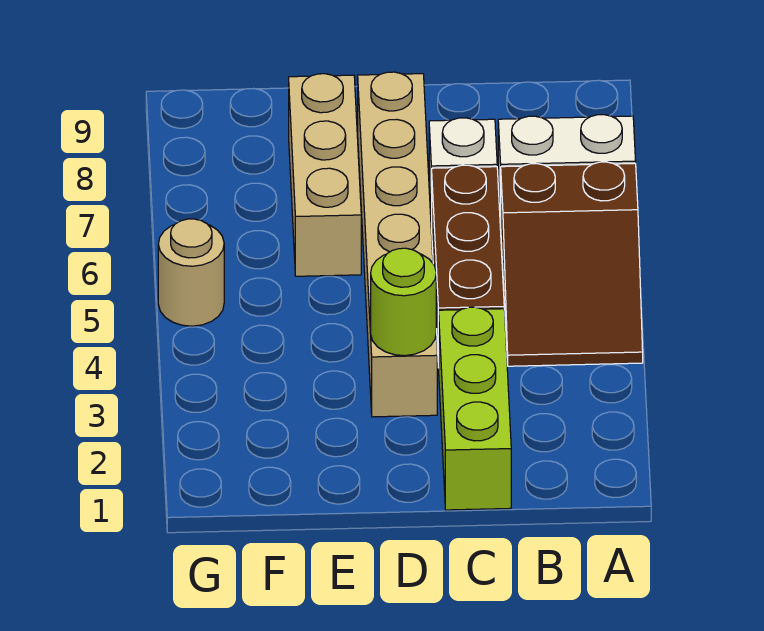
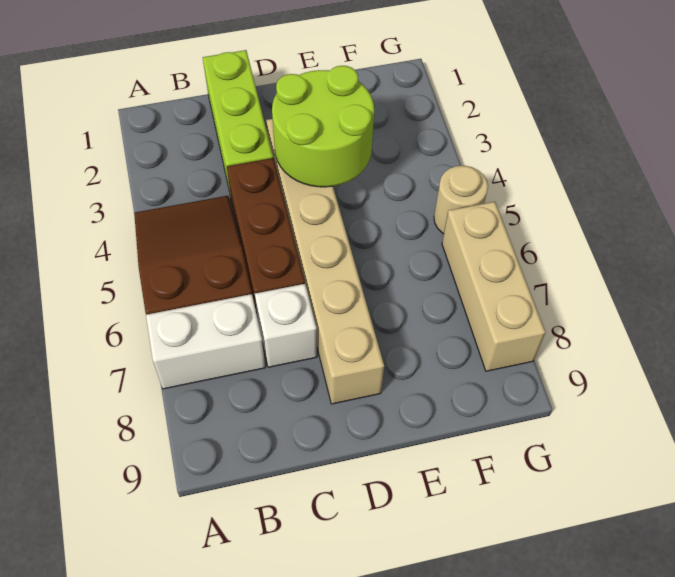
lime round brick D3 level 2 -> lime round brick D3:E4 level 2
tan brick E6:E8 level 1 -> tan brick G6:G8 level 1

